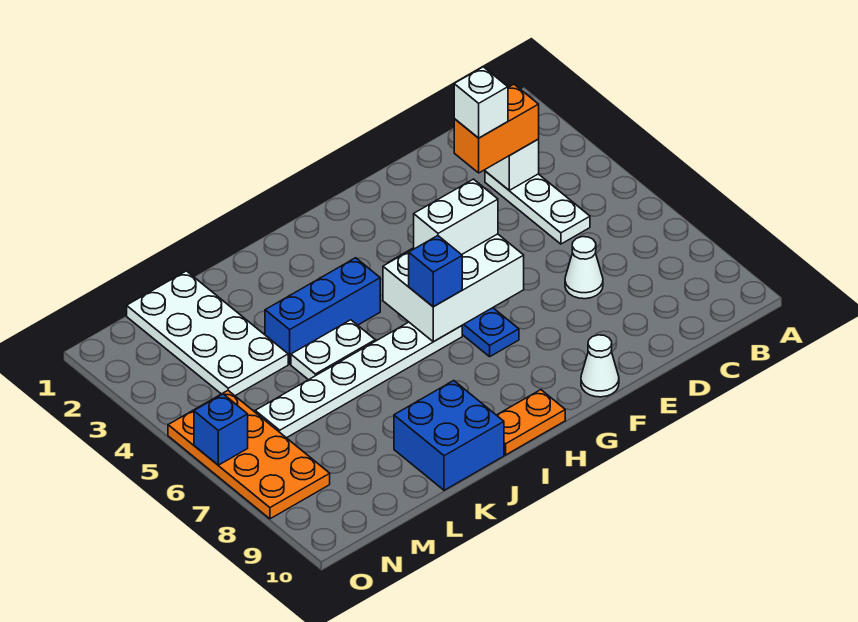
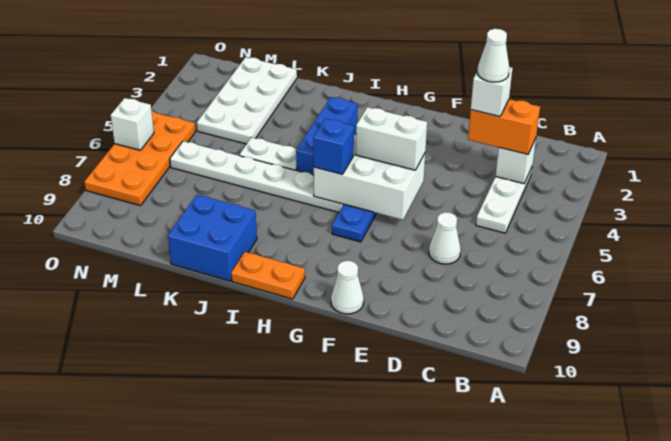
none -> white cone D3 level 5
blue brick I4:K4 level 1 -> blue brick I3:I5 level 1
blue brick O6 level 2 -> white brick O6 level 2

